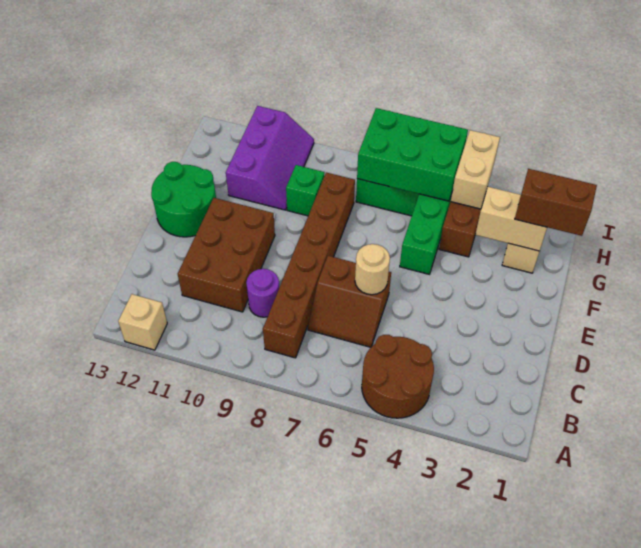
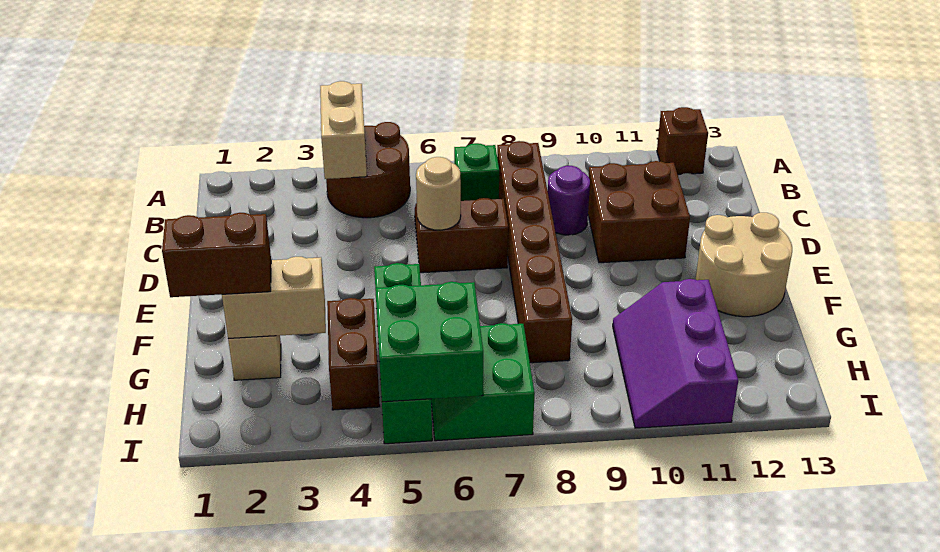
tan brick A12 level 1 -> brown brick A12 level 1
brown brick C10:E11 level 1 -> brown brick C10:D11 level 1
green round brick E12:F13 level 1 -> tan round brick E12:F13 level 1
green brick G9 level 1 -> green brick B7 level 1
tan brick H4:I4 level 2 -> tan brick A4:B4 level 2
green brick H5:I7 level 2 -> green brick H5:I6 level 2

